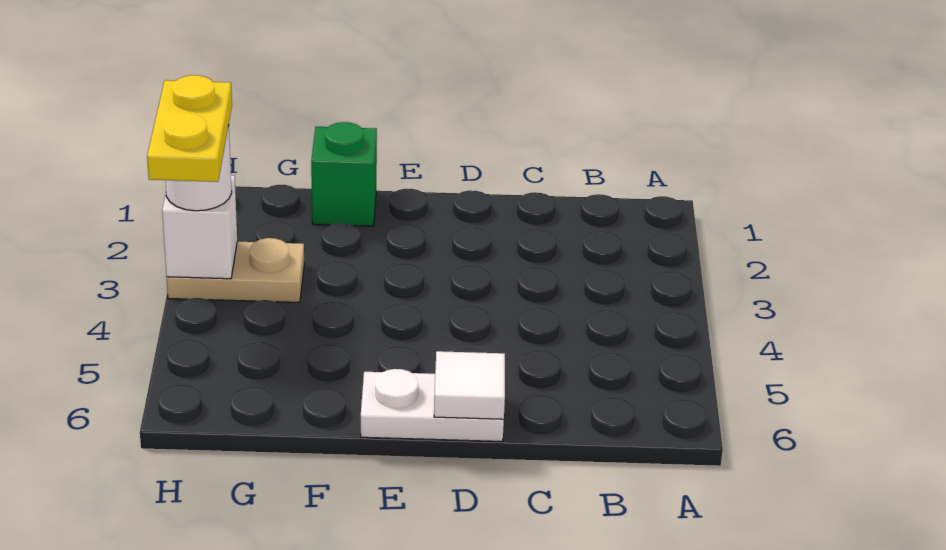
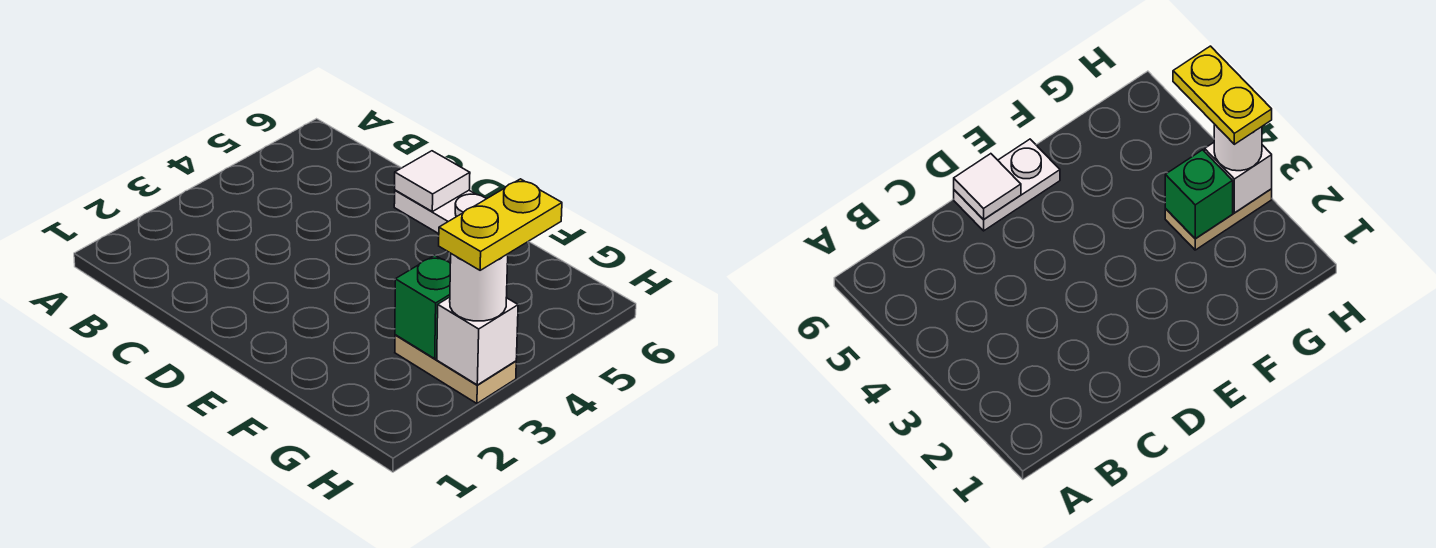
green brick F1 level 1 -> green brick G3 level 2

